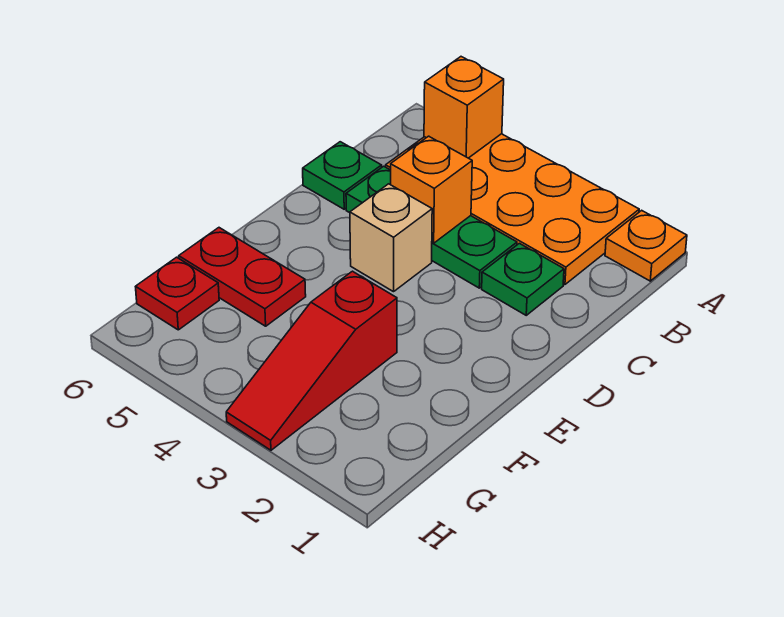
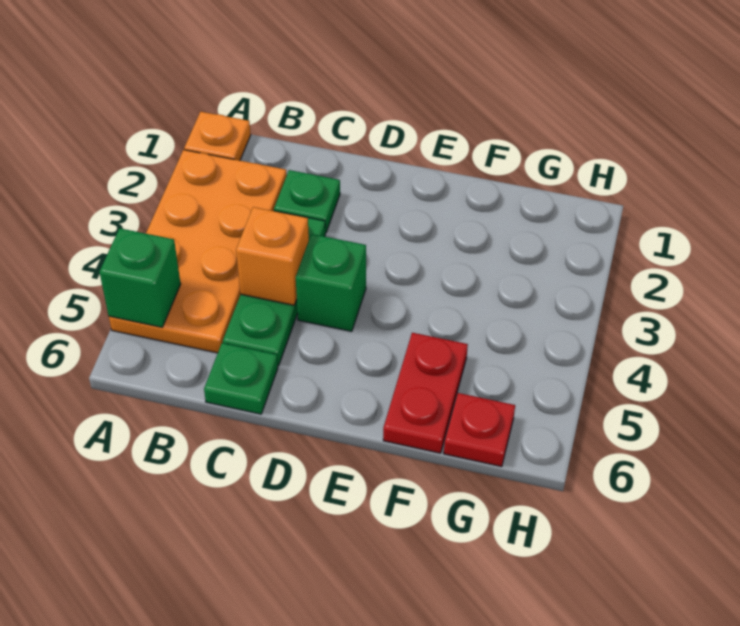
orange brick A5 level 2 -> green brick A5 level 2
tan brick D4 level 1 -> green brick D4 level 1
red slope F3:H3 level 1 top F -> none

